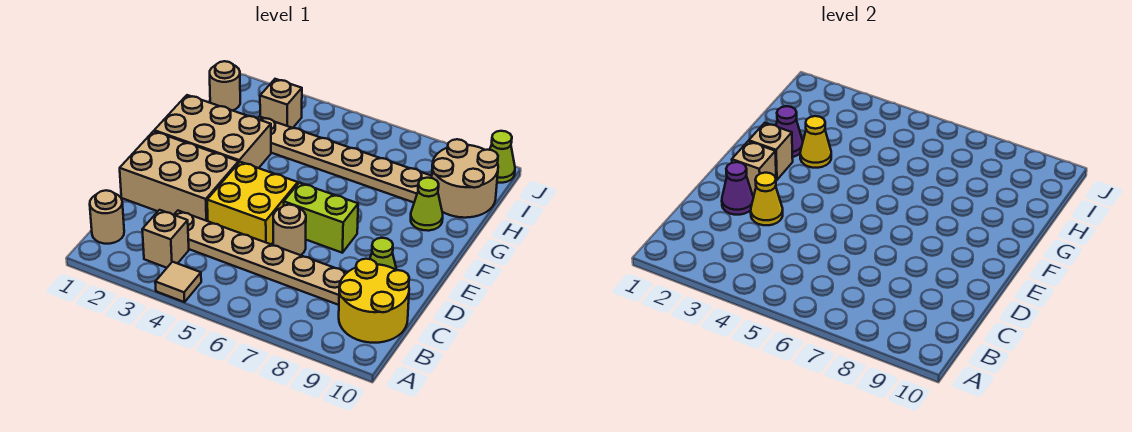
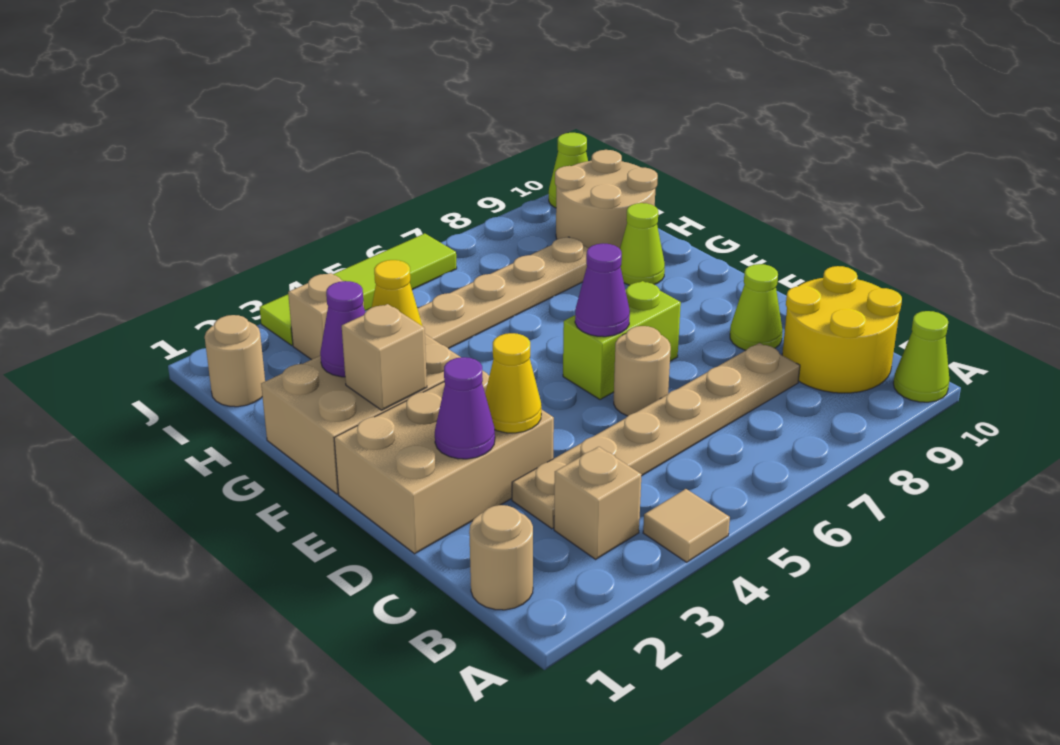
none -> lime cone A10 level 1
yellow brick D4:E5 level 1 -> none
tan brick E2 level 2 -> none
none -> purple cone E6 level 2
none -> lime tile J3:J6 level 1

